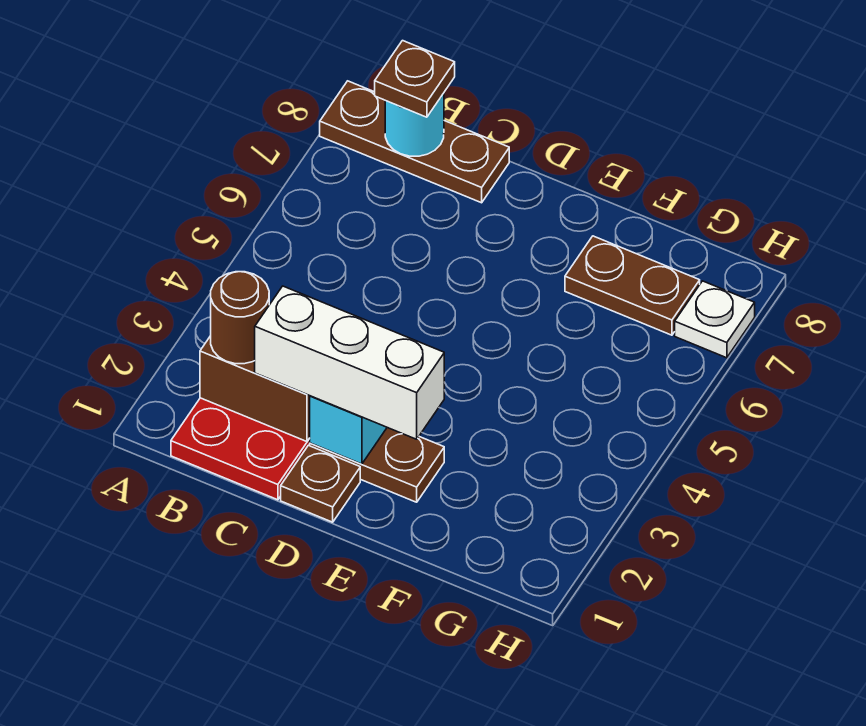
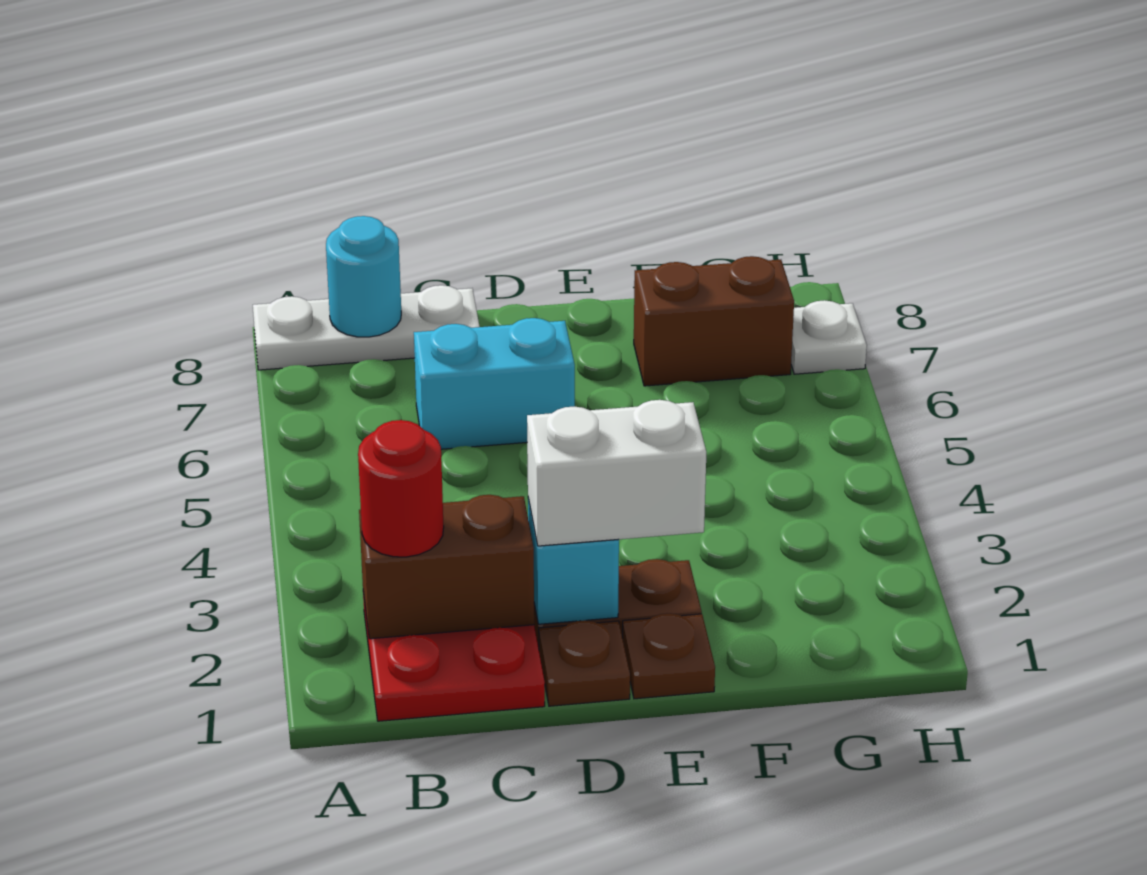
brown plate A8:C8 level 1 -> white plate A8:C8 level 1
brown round brick B2 level 3 -> red round brick B2 level 3
brown plate B8 level 3 -> brown plate E1 level 1
white brick C2:E2 level 3 -> white brick D2:E2 level 3
none -> cyan brick C6:D6 level 1
brown plate F7:G7 level 1 -> brown brick F7:G7 level 1

